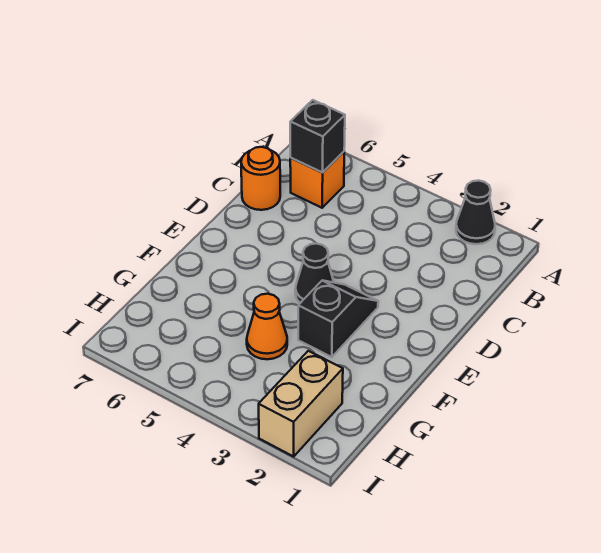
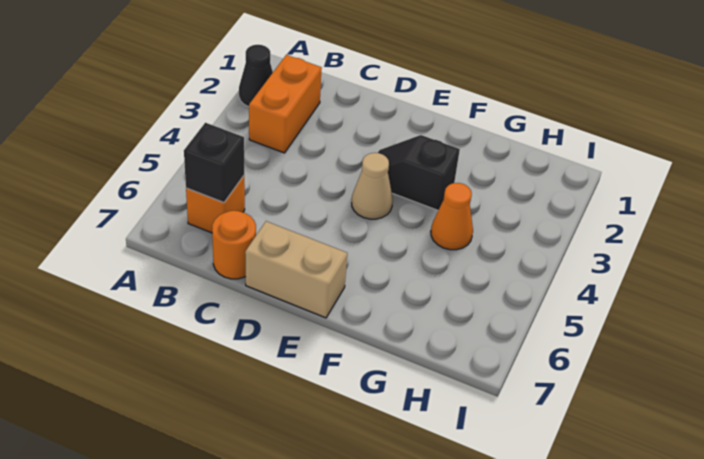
none -> orange brick B2:B3 level 1
black cone E4 level 1 -> tan cone E4 level 1
tan brick H2:I2 level 1 -> tan brick D7:E7 level 1

